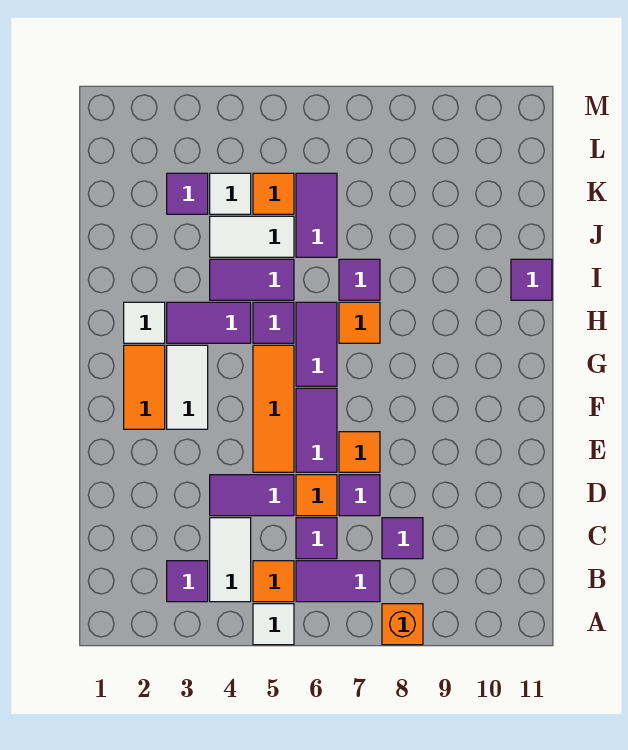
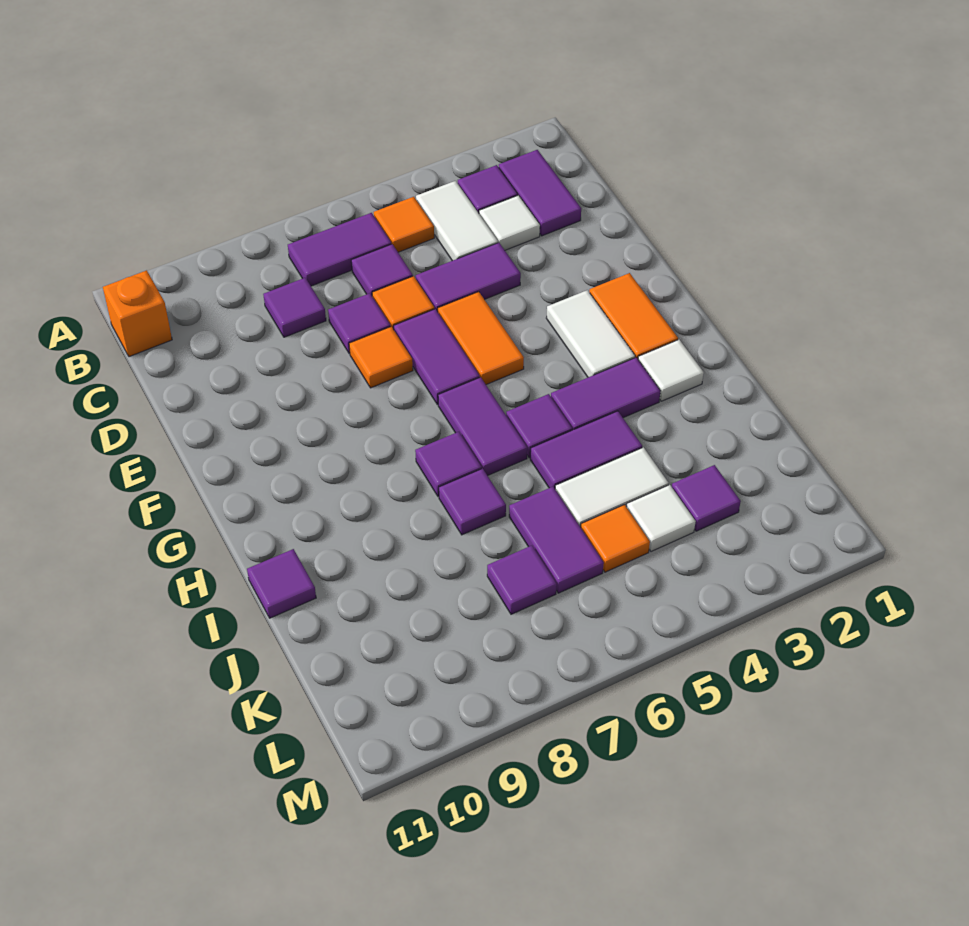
white tile A5 level 1 -> white tile C3 level 1
orange brick A8 level 1 -> orange brick B11 level 1
none -> purple tile B2:C2 level 1
orange tile E5:G5 level 1 -> orange tile E5:F5 level 1
orange tile H7 level 1 -> purple tile H7 level 1
none -> purple tile K7 level 1

